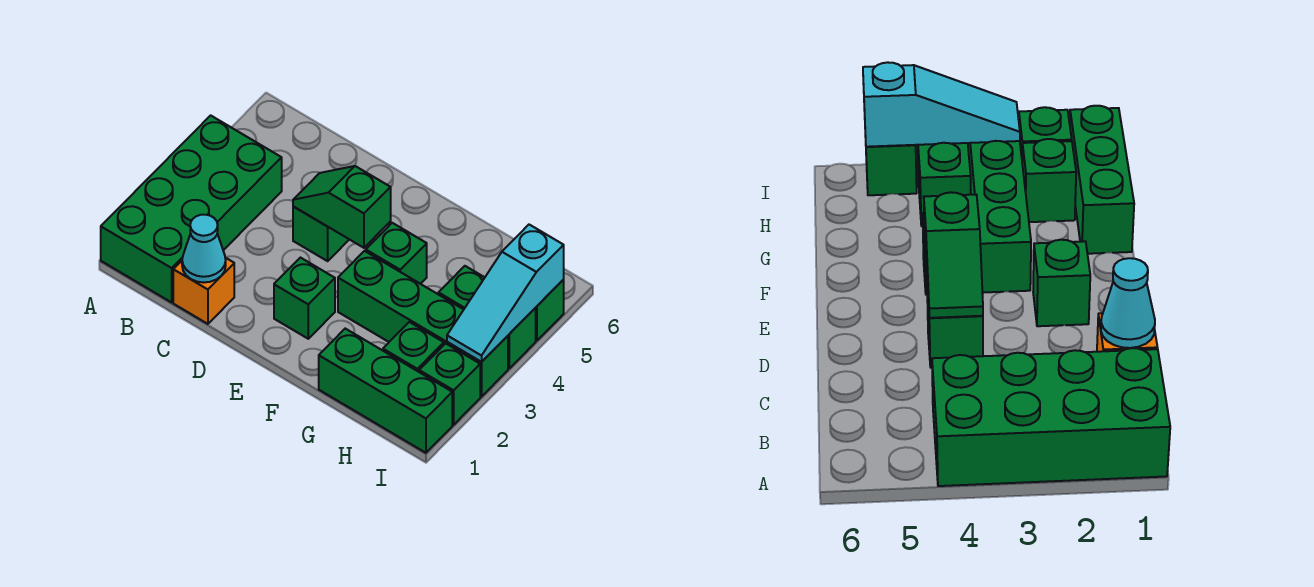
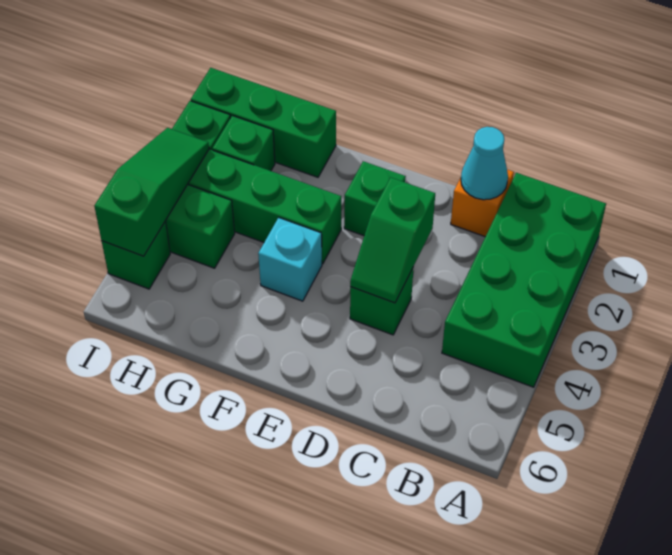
green slope D4:E4 level 2 top E -> green slope D3:D4 level 2 top 3
green brick F4 level 1 -> cyan brick F4 level 1
cyan slope I3:I5 level 2 top 5 -> green slope I3:I5 level 2 top 5

